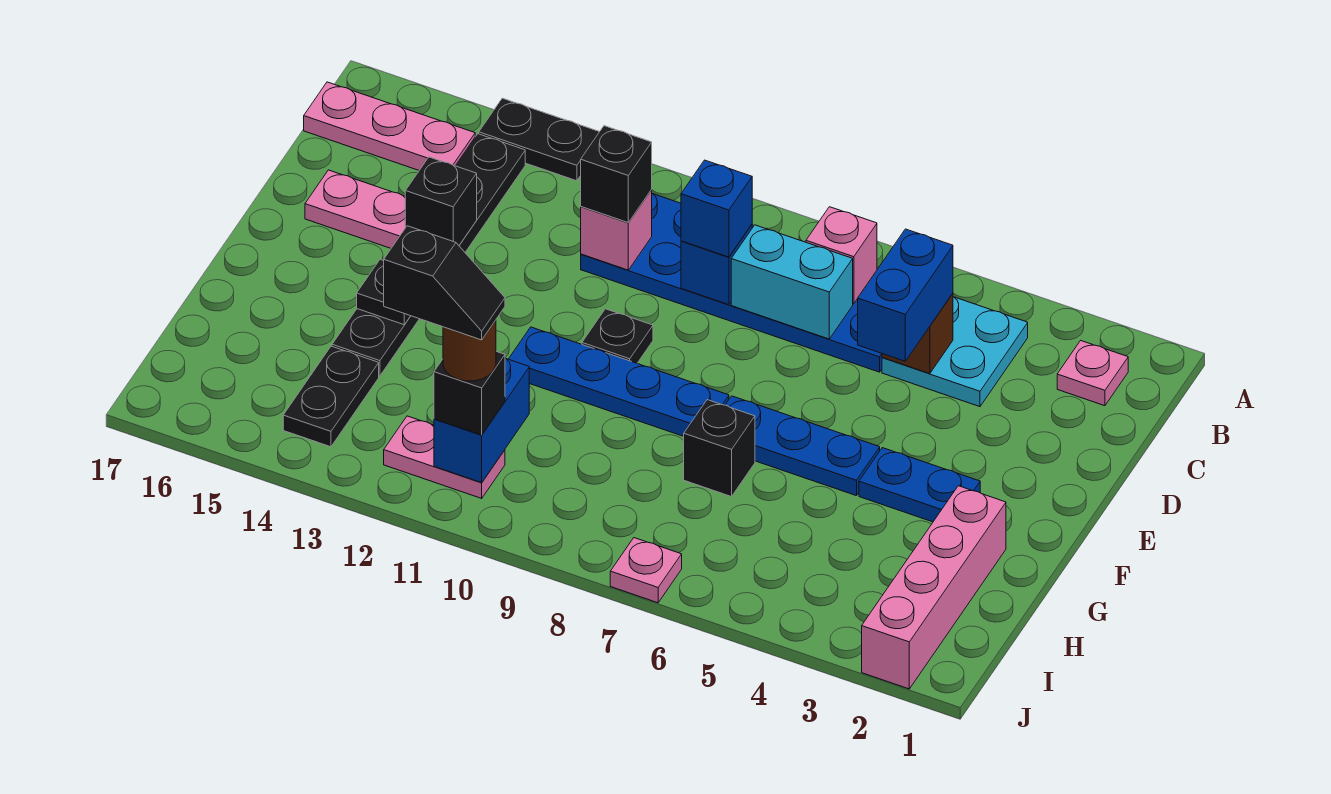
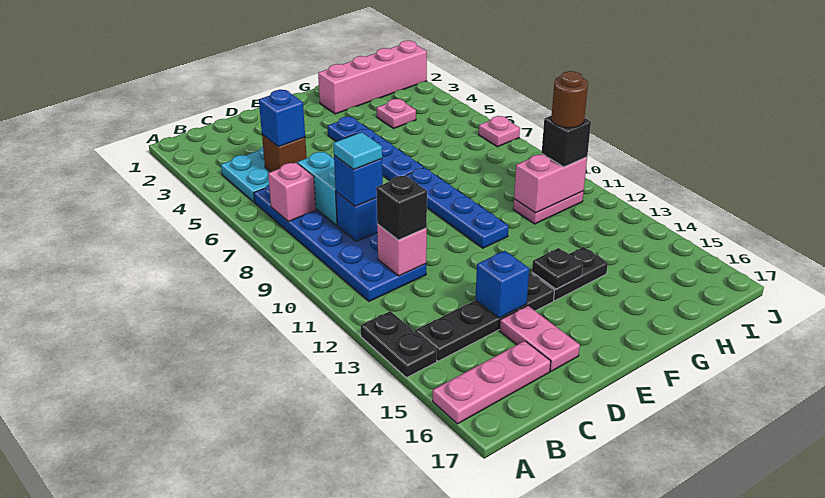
pink plate B2 level 1 -> pink plate H4 level 1
pink plate B15:B17 level 1 -> pink plate A16:C16 level 1
blue brick C5:D5 level 3 -> blue brick C5 level 3
none -> cyan tile C9 level 4
black brick D14 level 2 -> blue brick D14 level 2
black plate E10 level 1 -> none
blue plate F3:F4 level 1 -> blue plate F4 level 1
black brick G7 level 1 -> none
blue brick H11:I11 level 2 -> pink brick H11:I11 level 2
black plate H14:I14 level 1 -> none
pink plate I11:I12 level 1 -> pink plate H11:I11 level 1
black slope I11:I12 level 5 top 12 -> none

